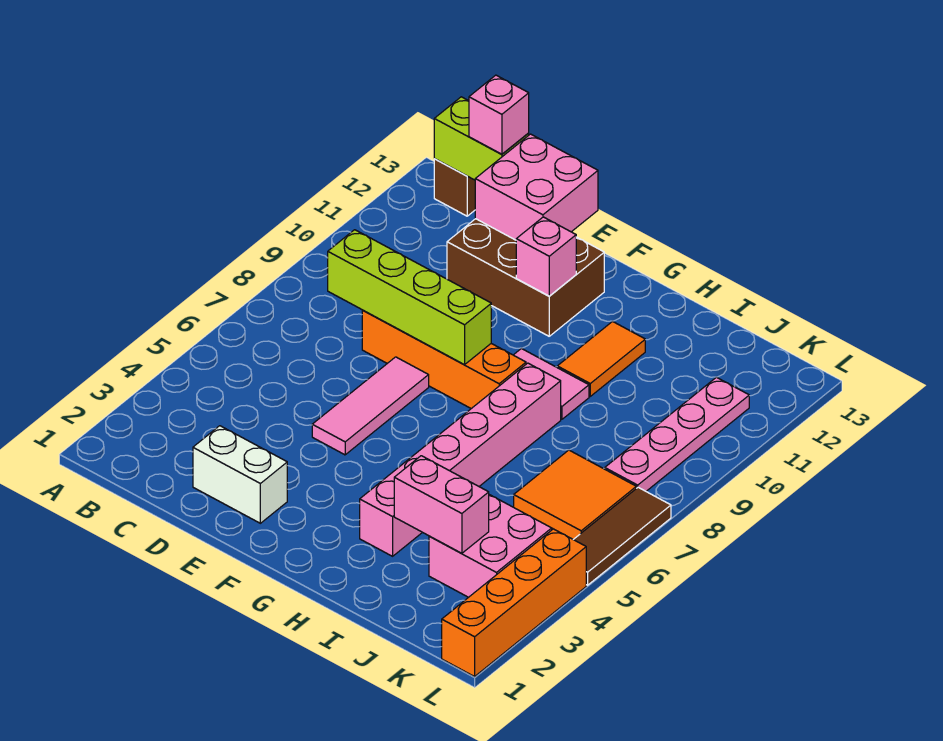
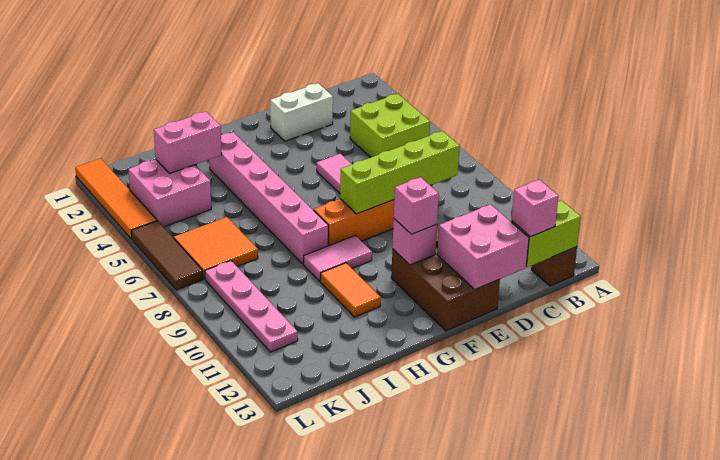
none -> lime brick B4:C5 level 1
brown brick D11:F12 level 1 -> brown brick E11:F13 level 1
none -> pink brick F11 level 3
orange brick L1:L4 level 1 -> orange tile L1:L4 level 1

